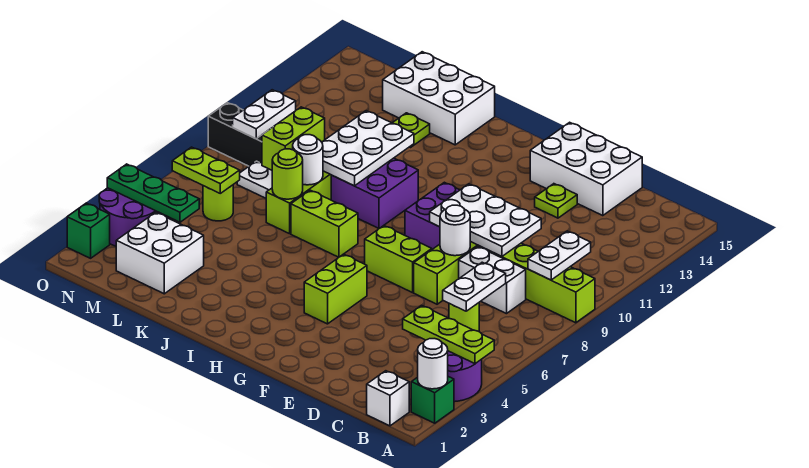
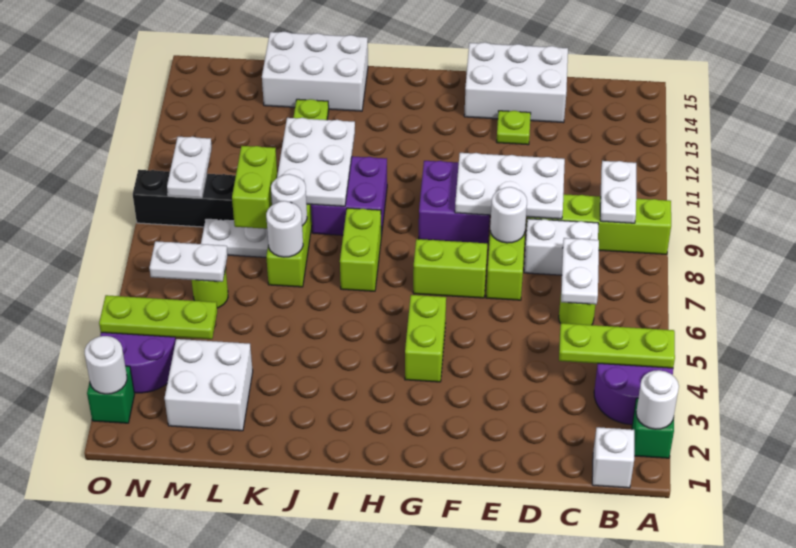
lime brick I7:J7 level 1 -> lime brick I7:I8 level 1
lime round brick K7 level 2 -> white round brick K7 level 2
green plate M4:O4 level 2 -> lime plate M4:O4 level 2
lime plate M6:N6 level 2 -> white plate M6:N6 level 2
none -> white round brick O2 level 2

